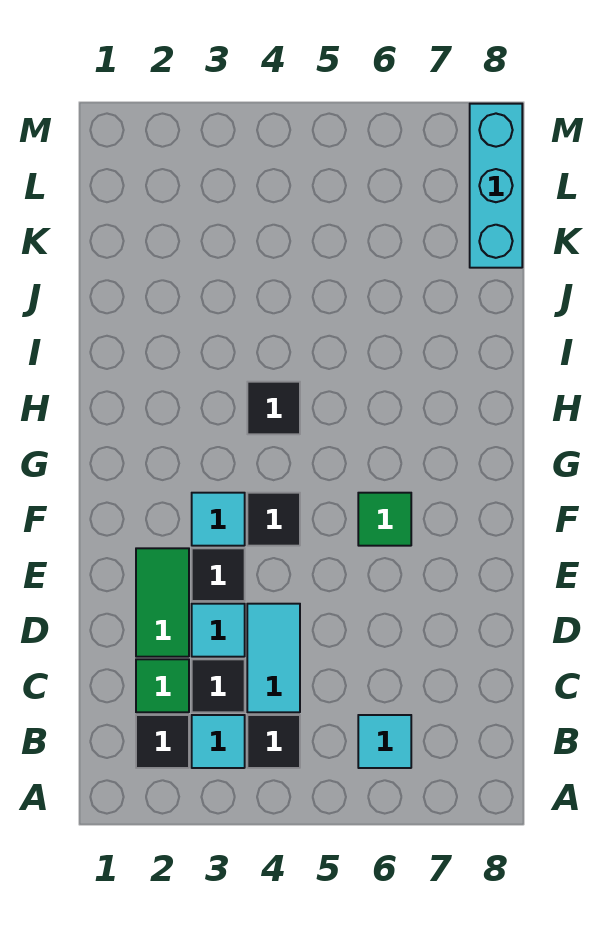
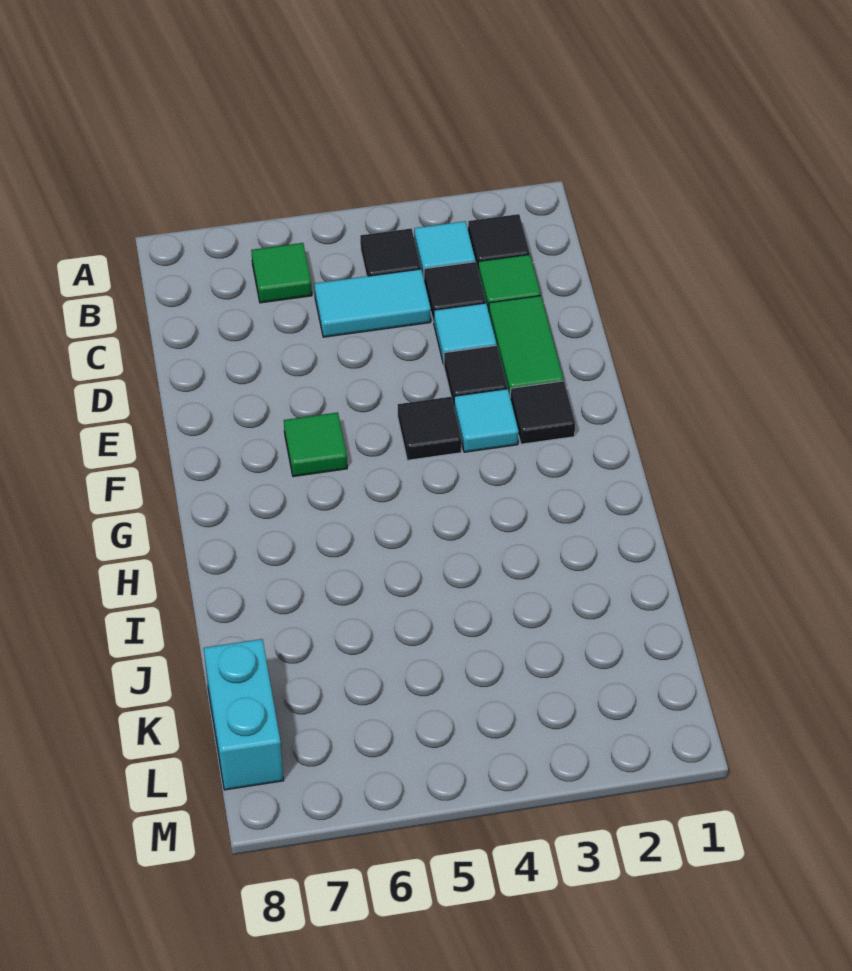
cyan tile B6 level 1 -> green tile B6 level 1
cyan tile C4:D4 level 1 -> cyan tile C4:C5 level 1
black tile H4 level 1 -> black tile F2 level 1
cyan brick K8:M8 level 1 -> cyan brick K8:L8 level 1

